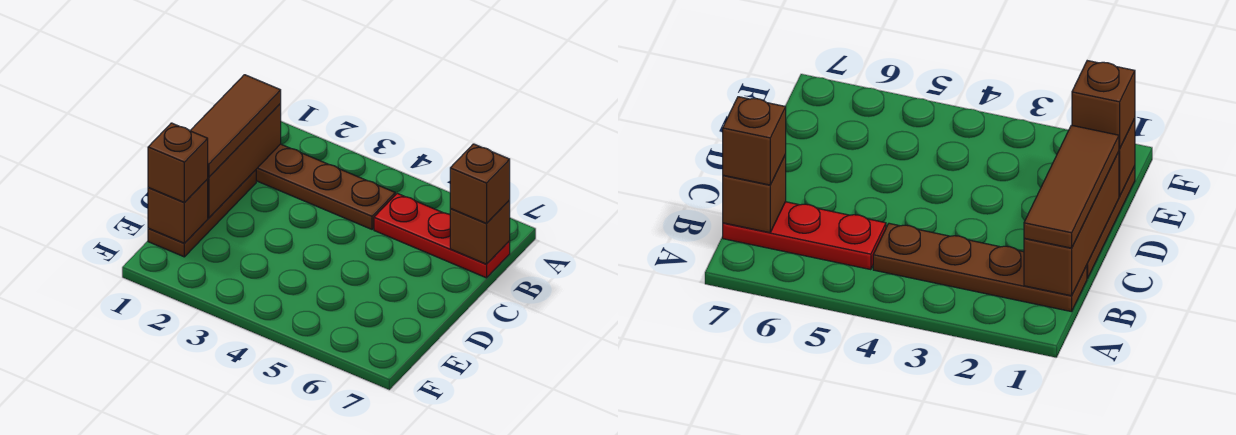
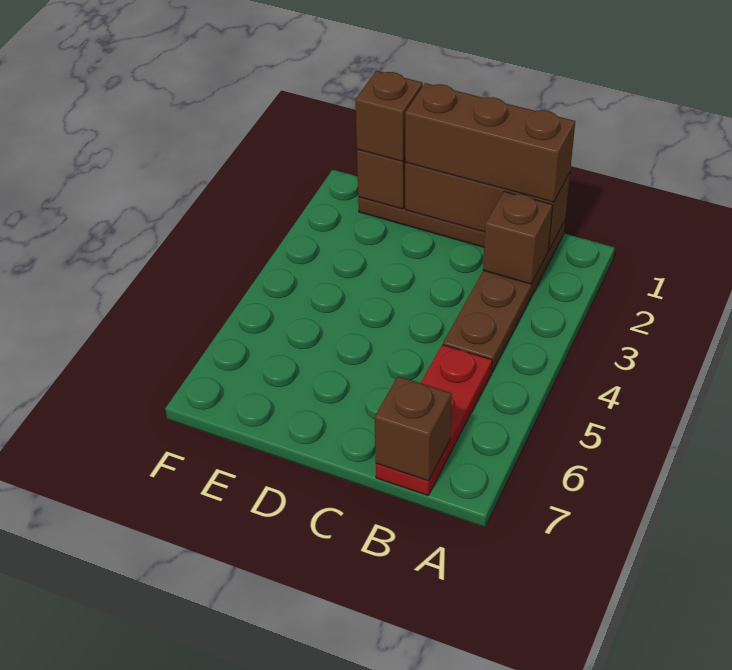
brown tile B1:D1 level 3 -> brown brick B1:D1 level 3
brown brick B7 level 3 -> brown brick B2 level 2

